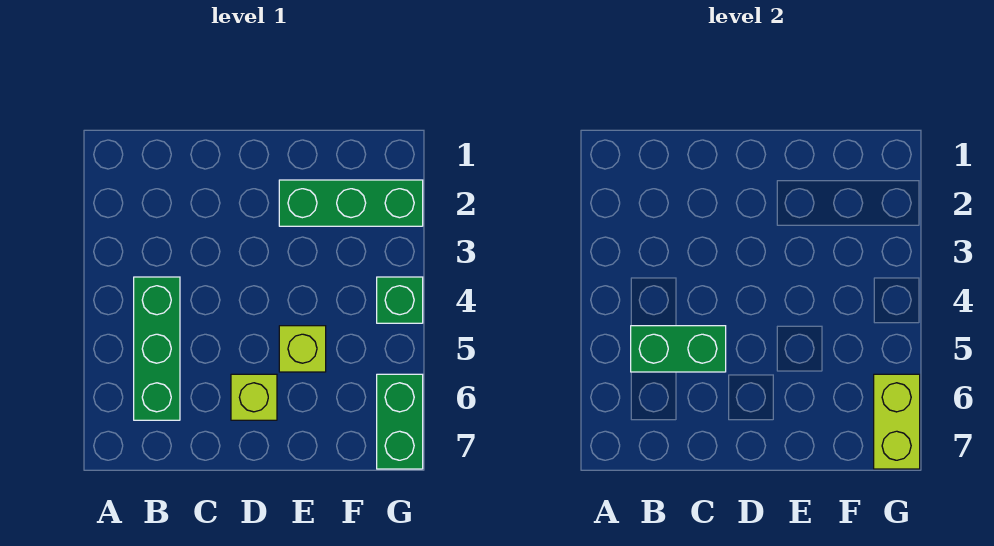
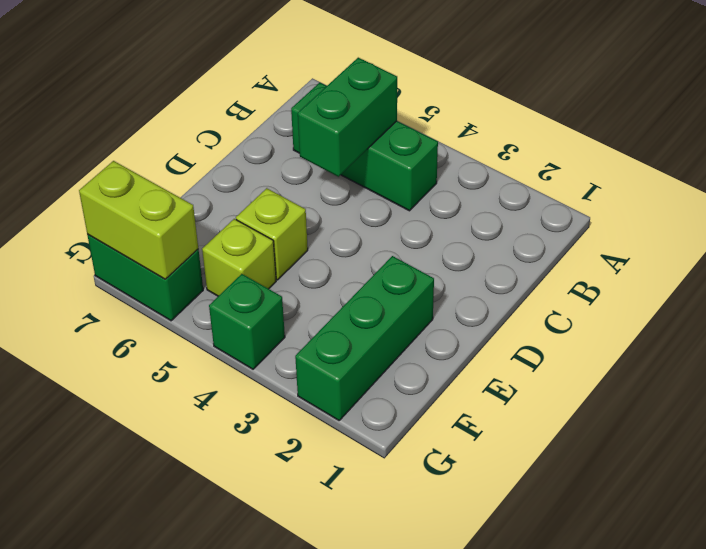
lime brick D6 level 1 -> lime brick F5 level 1

